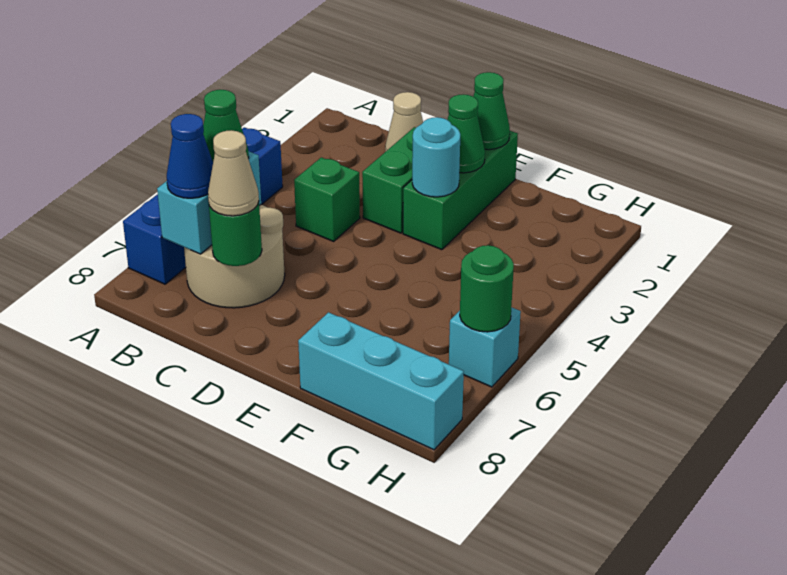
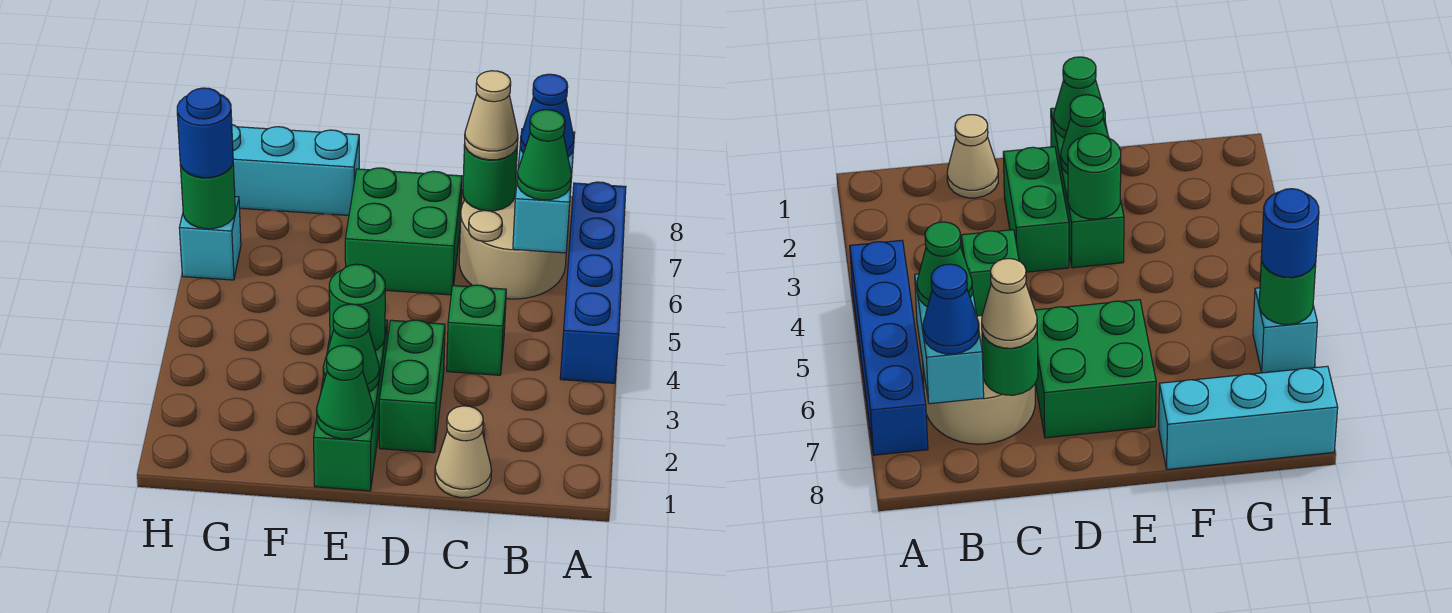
none -> green brick D6:E7 level 1
cyan round brick E3 level 2 -> green round brick E3 level 2
none -> blue round brick H6 level 3

